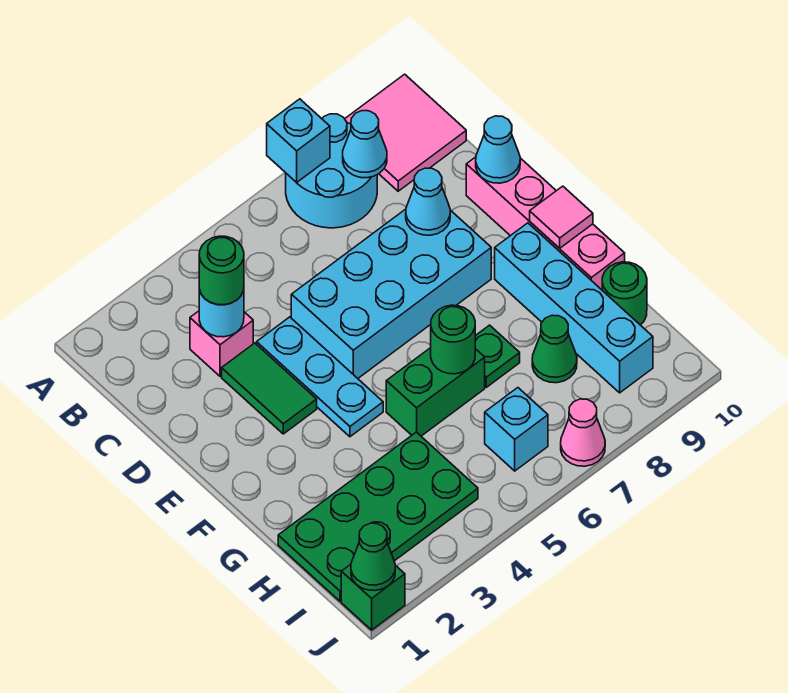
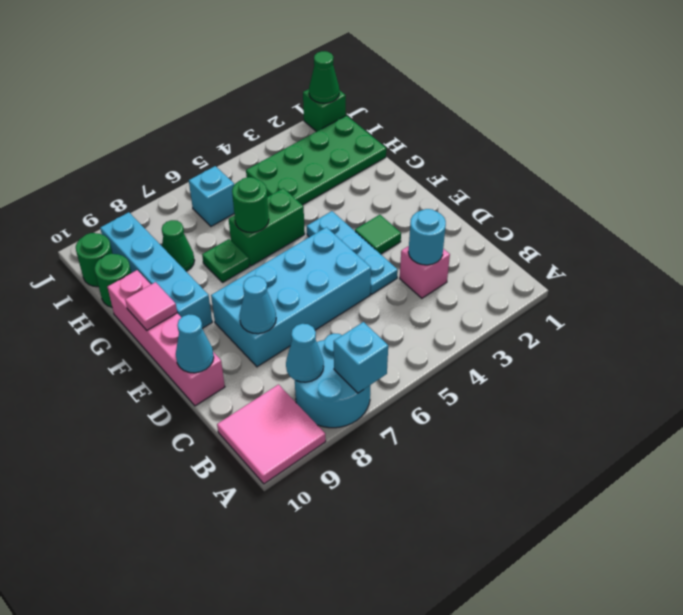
green round brick C3 level 3 -> green round brick I10 level 1
green tile D3:E3 level 1 -> green tile E3 level 1
pink cone J7 level 1 -> none

